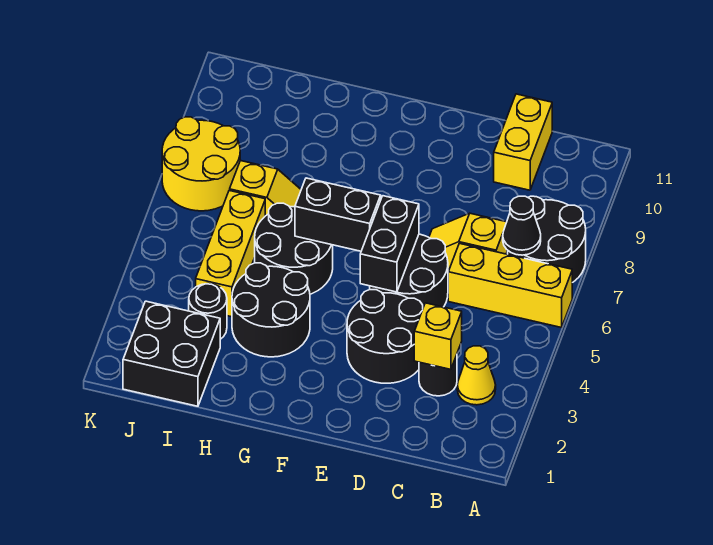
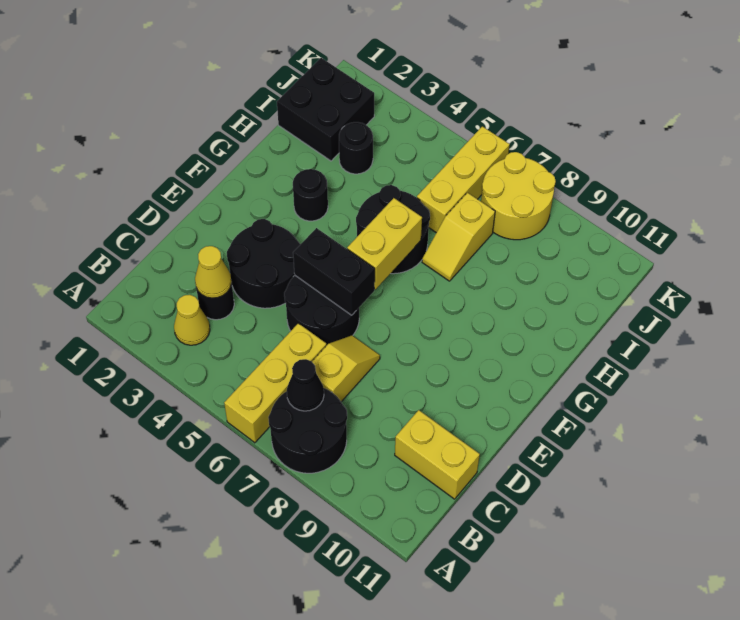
yellow brick C3 level 2 -> yellow cone C3 level 2
black brick F6:G6 level 2 -> yellow brick F6:G6 level 2
black round brick G3:H4 level 1 -> black round brick G3 level 1
yellow brick I4:I6 level 1 -> yellow brick I6:K6 level 1

